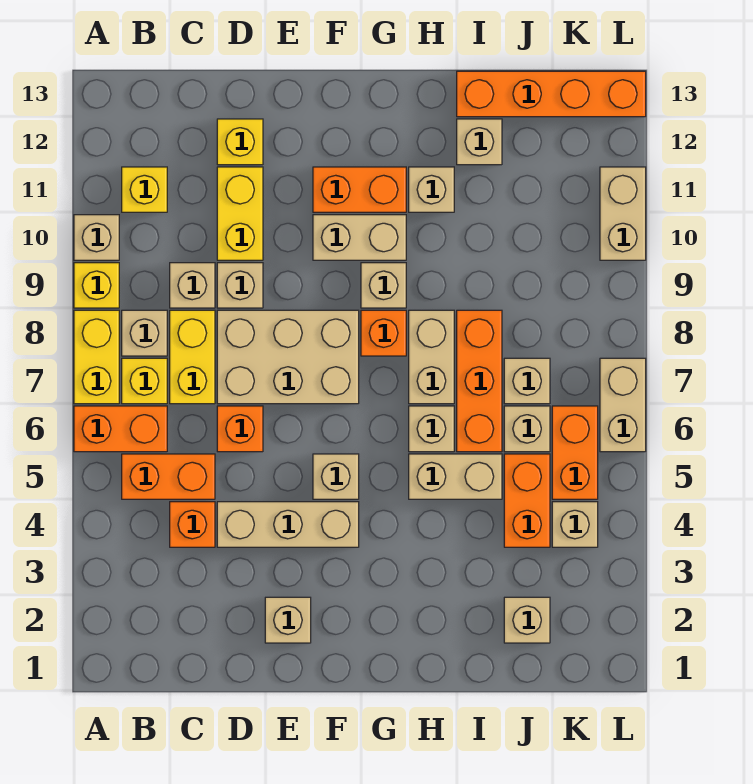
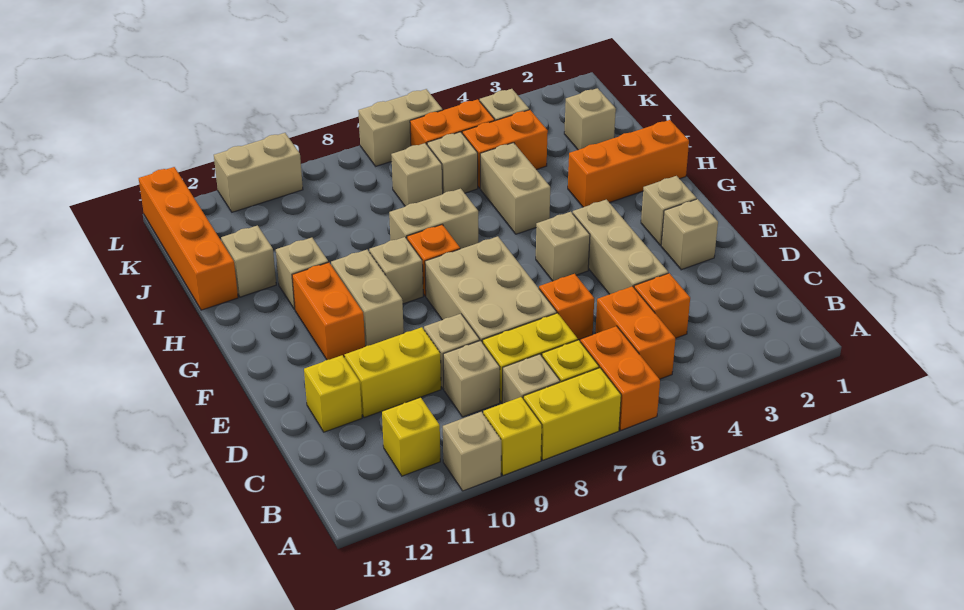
tan brick H6 level 1 -> tan brick F2 level 1
orange brick I6:I8 level 1 -> orange brick H1:H3 level 1

